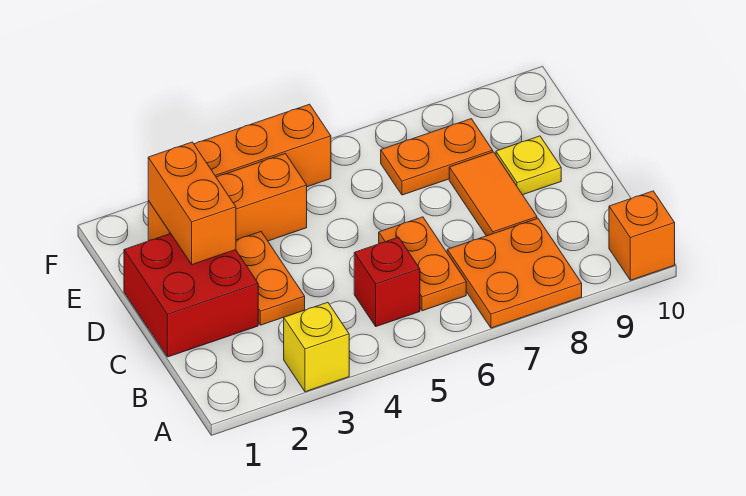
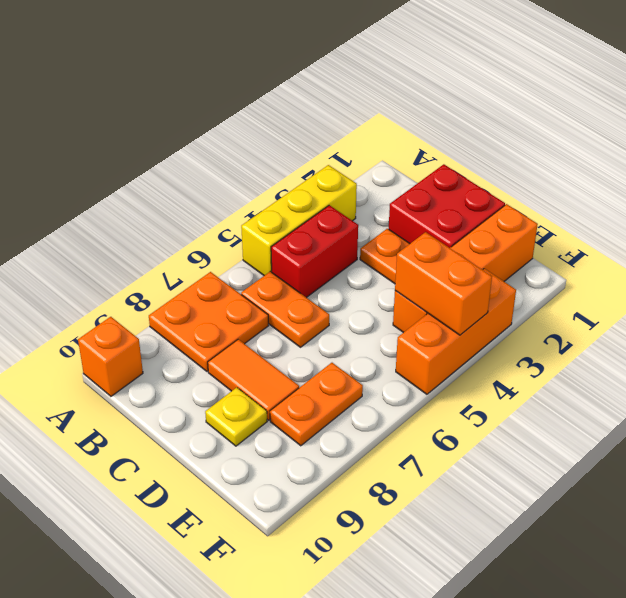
yellow brick A3 level 1 -> yellow brick A3:A5 level 1
red brick B5 level 1 -> red brick B4:B5 level 1
orange brick D2:E2 level 2 -> orange brick E4:F4 level 2
orange brick E2:E4 level 1 -> orange brick E1:E4 level 1

